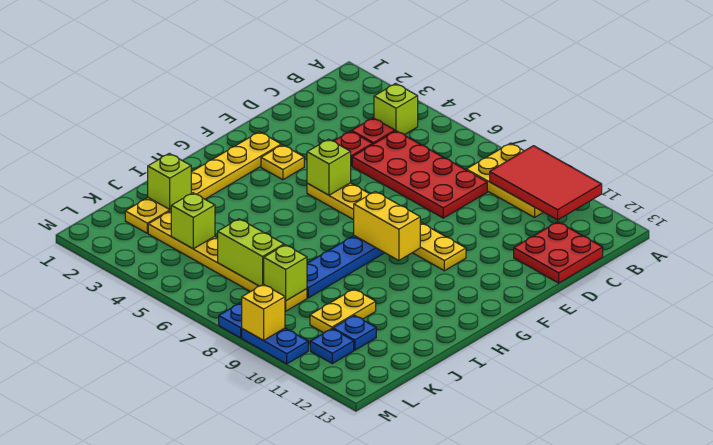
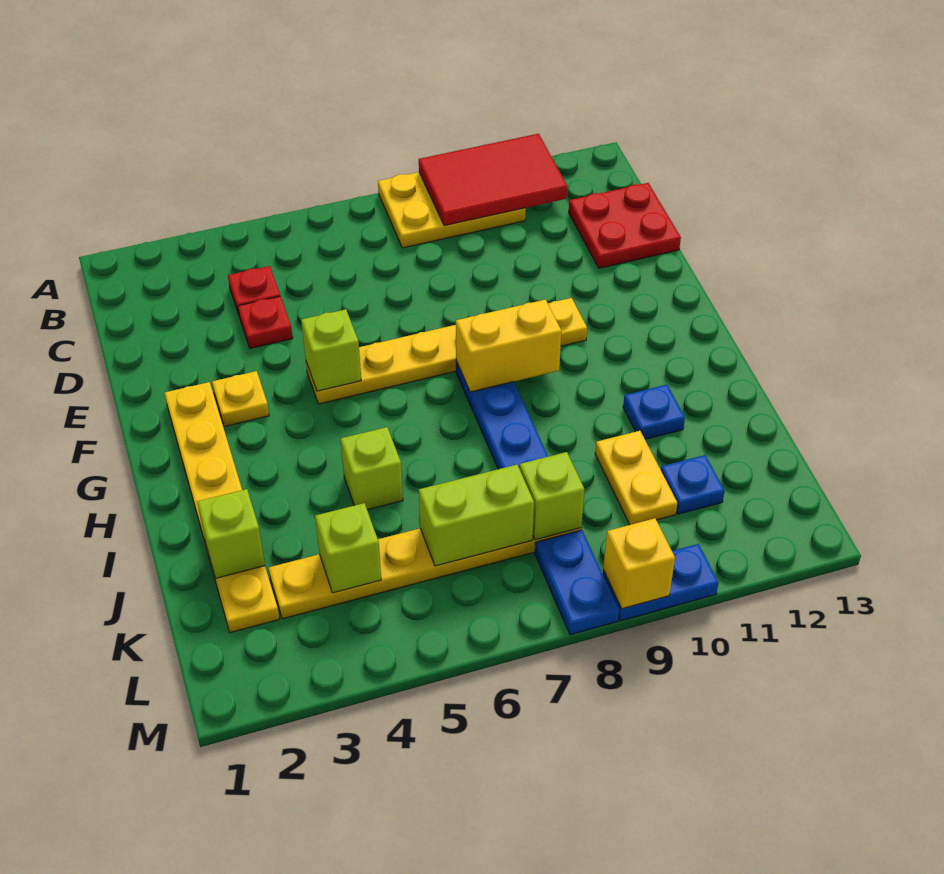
lime brick B4 level 1 -> lime brick I5 level 1
red plate C5:D8 level 1 -> none
blue plate L11 level 1 -> blue plate I11 level 1

